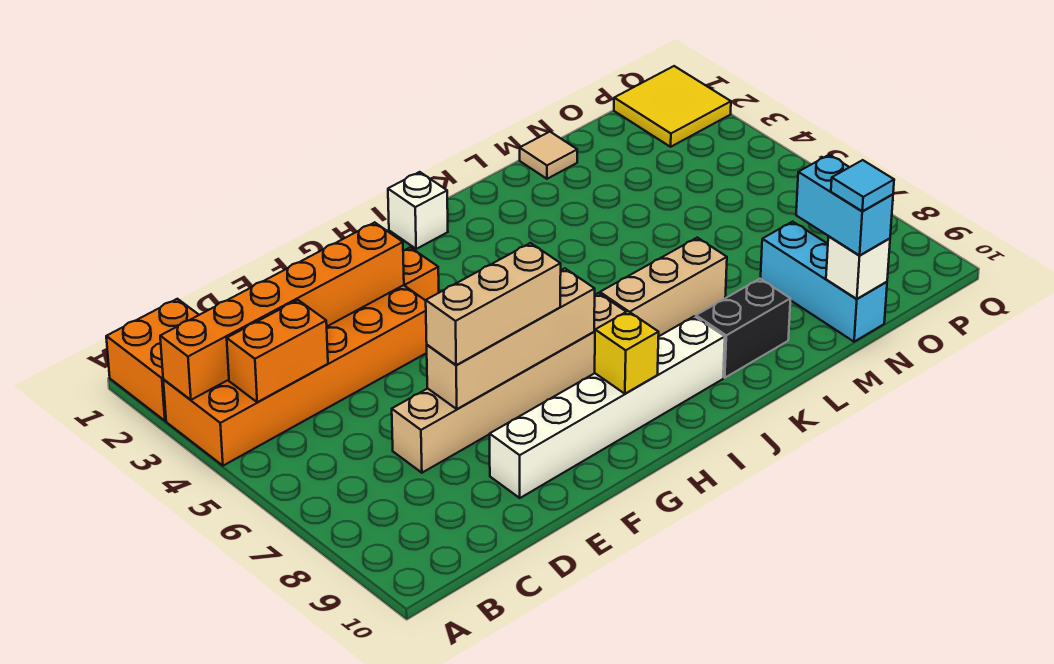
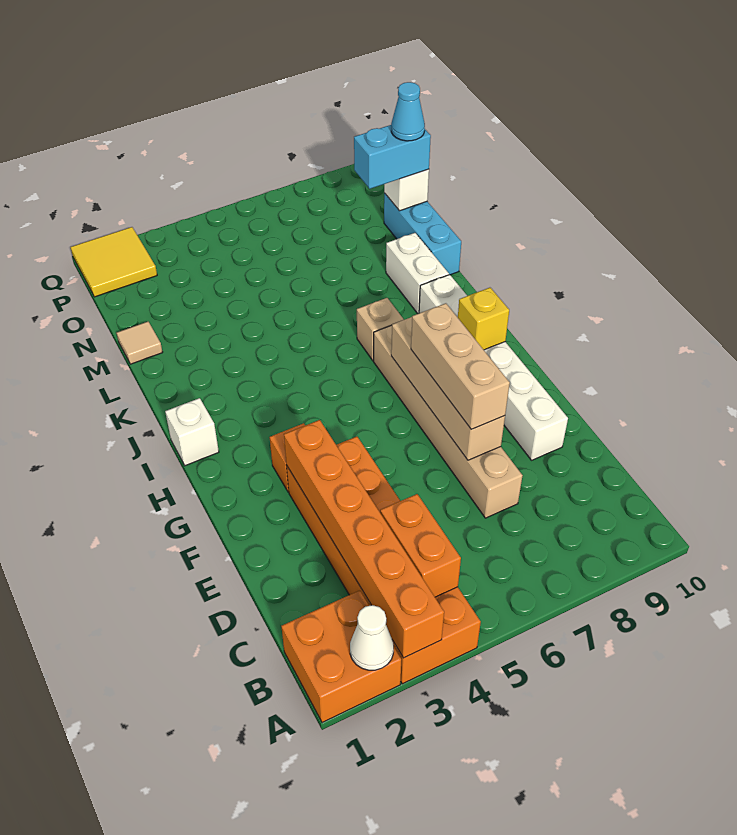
none -> white cone A2 level 2
tan brick J7:L7 level 1 -> tan brick J7 level 1
black brick K9:L9 level 1 -> white brick K9:L9 level 1
cyan brick N8:N10 level 1 -> cyan brick L10:N10 level 1
cyan tile N10 level 4 -> cyan cone N10 level 4

